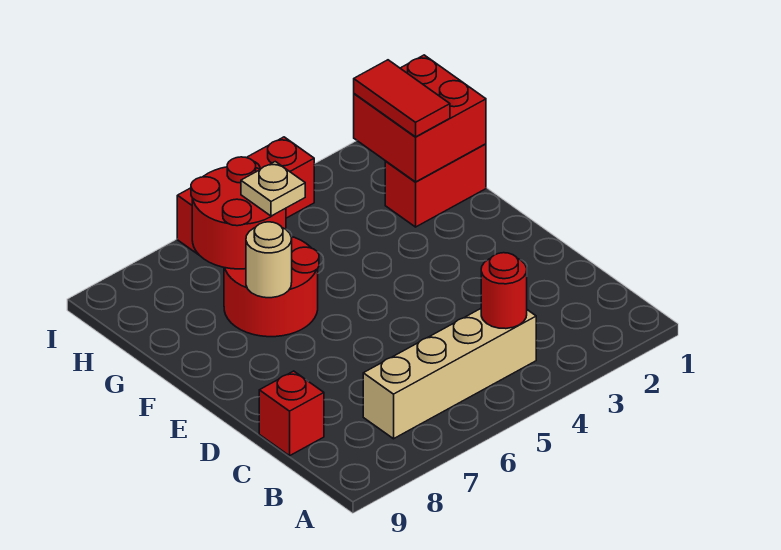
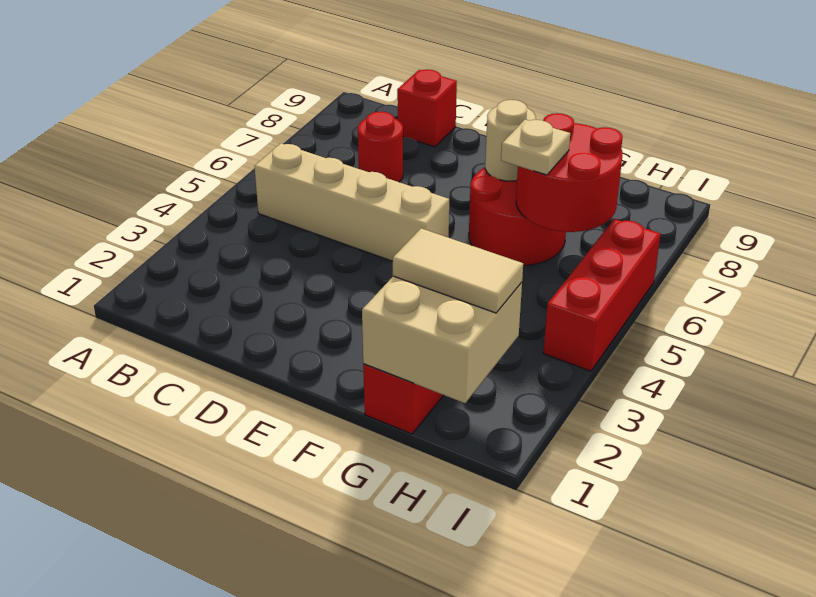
tan brick B4:B7 level 1 -> tan brick B5:E5 level 1
red round brick B4 level 2 -> red round brick C7 level 1
red brick G1:H2 level 2 -> tan brick G1:H2 level 2
red tile G2:H2 level 3 -> tan tile G2:H2 level 3

